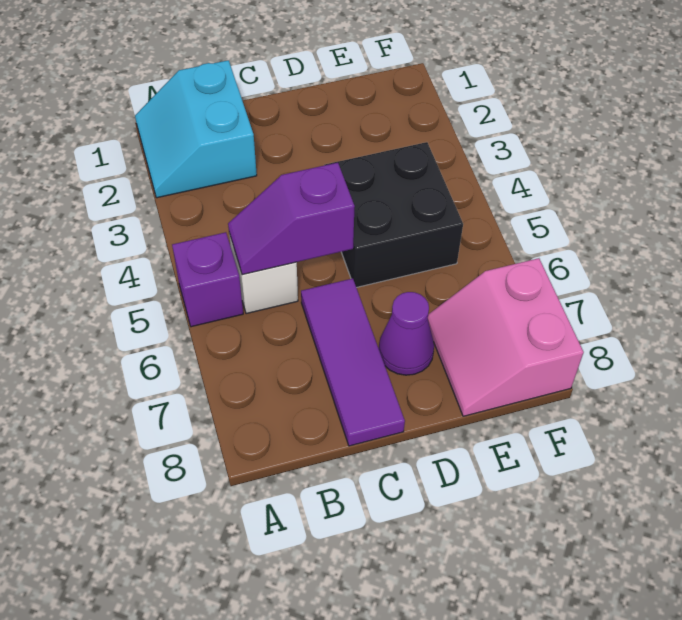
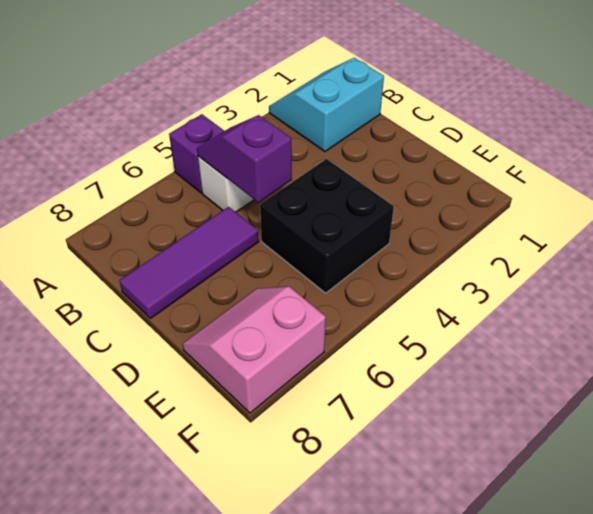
purple cone D7 level 1 -> none

